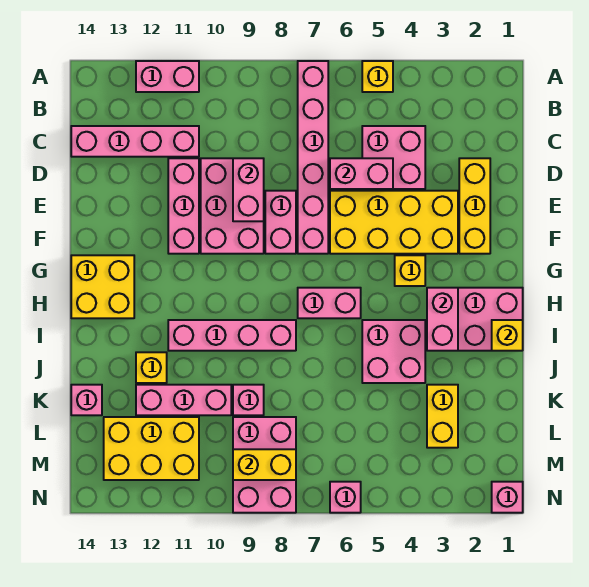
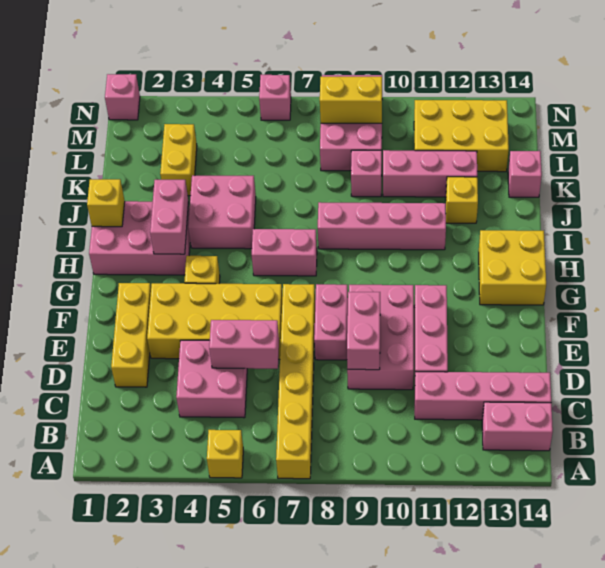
pink brick A7:F7 level 1 -> yellow brick A7:F7 level 1
pink brick A11:A12 level 1 -> pink brick B13:B14 level 1

